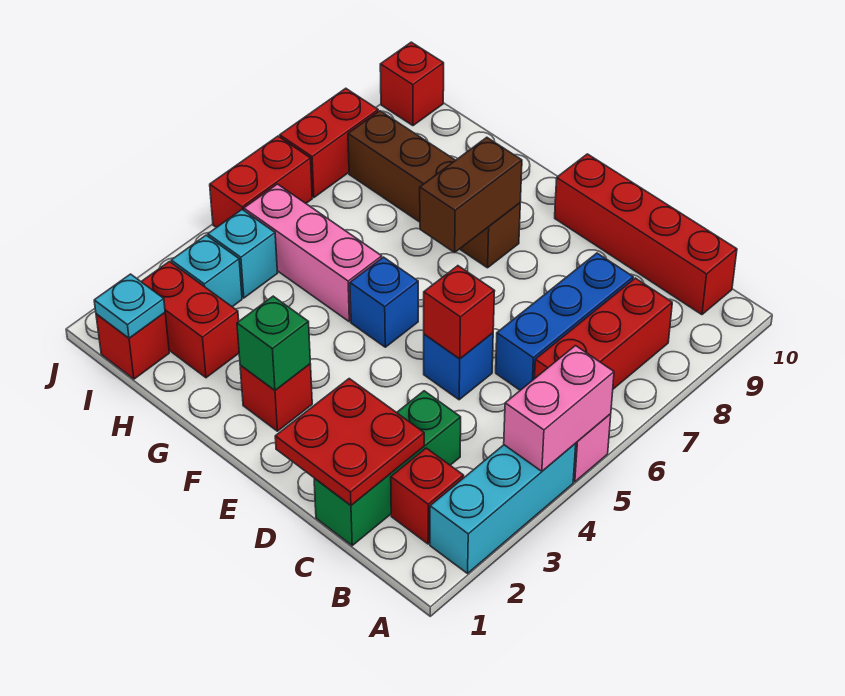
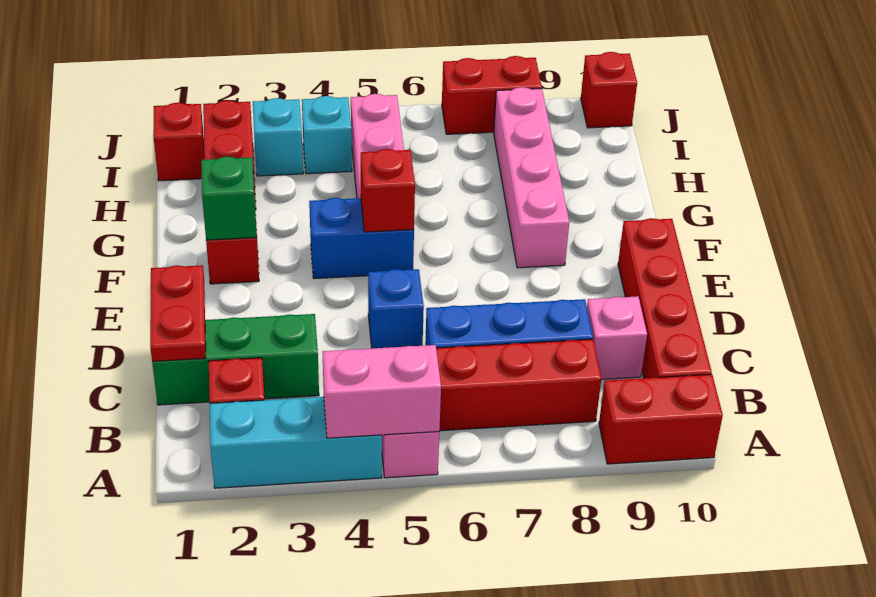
red plate C1:D2 level 2 -> red plate C1:D1 level 2
none -> pink brick C9 level 1
red brick D5 level 2 -> red brick F5 level 2
blue brick F5 level 1 -> blue brick F4:F5 level 1
brown brick F7:F8 level 2 -> none
brown brick F8:I8 level 1 -> pink brick F8:I8 level 1
cyan plate I1 level 2 -> none
red brick J5:J6 level 1 -> red brick A9:A10 level 1

